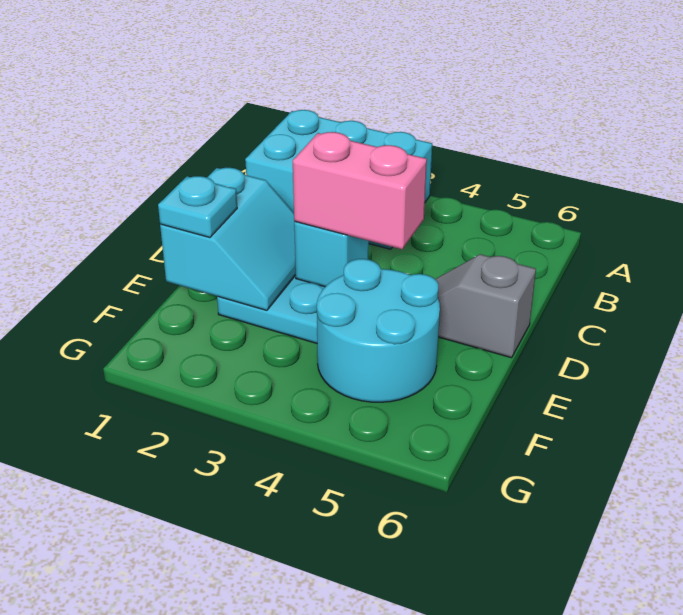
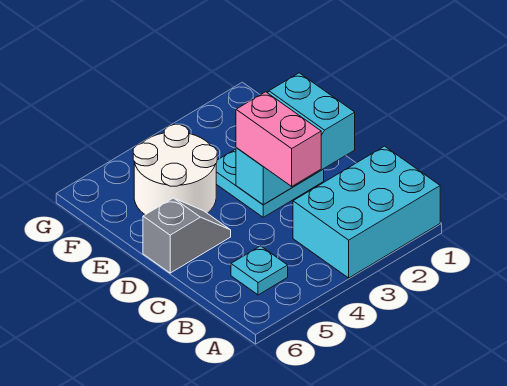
pink brick D3:D4 level 3 -> pink brick C3:D3 level 3
cyan plate E1 level 3 -> cyan plate B5 level 1
cyan round brick E4:F5 level 1 -> white round brick E4:F5 level 1

